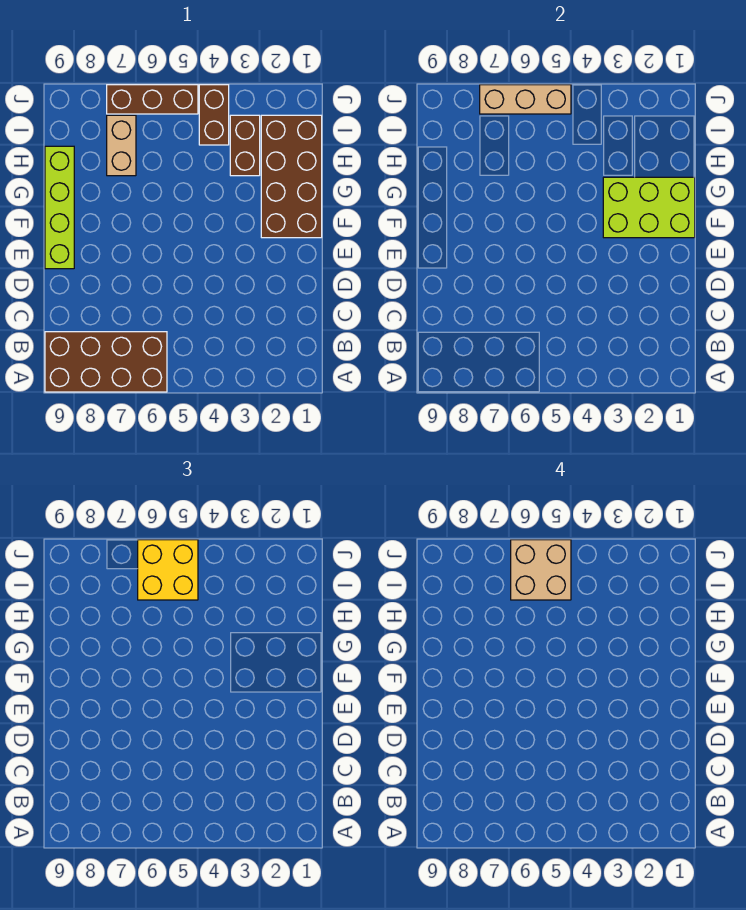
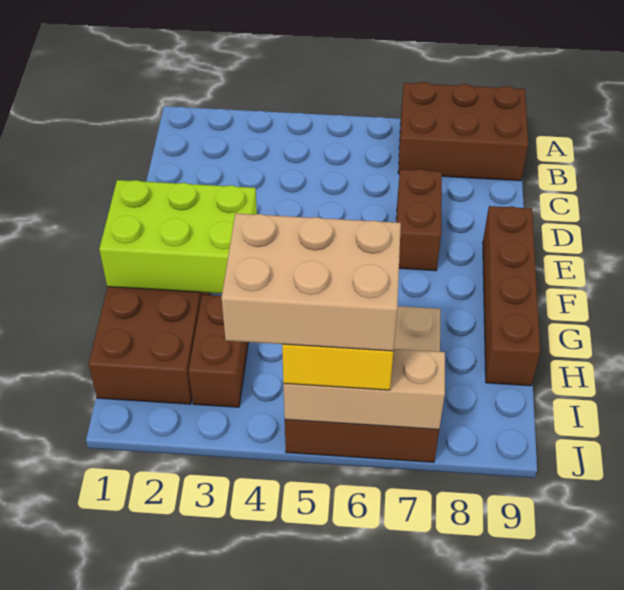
brown brick A6:B9 level 1 -> brown brick A7:B9 level 1
lime brick E9:H9 level 1 -> brown brick E9:H9 level 1
brown brick I4:J4 level 1 -> brown brick D7:E7 level 1
tan brick I5:J6 level 4 -> tan brick I4:J6 level 4

